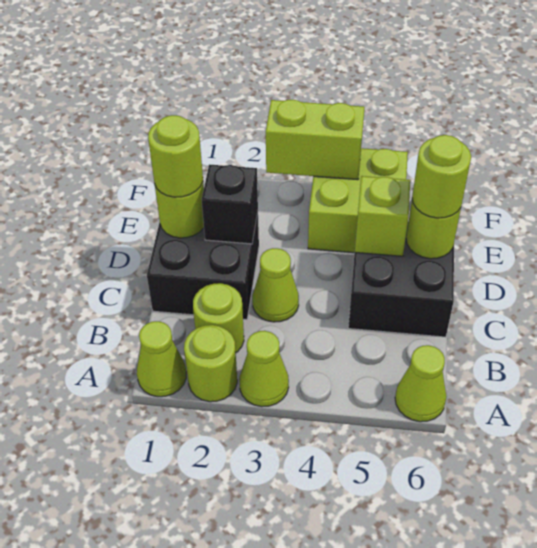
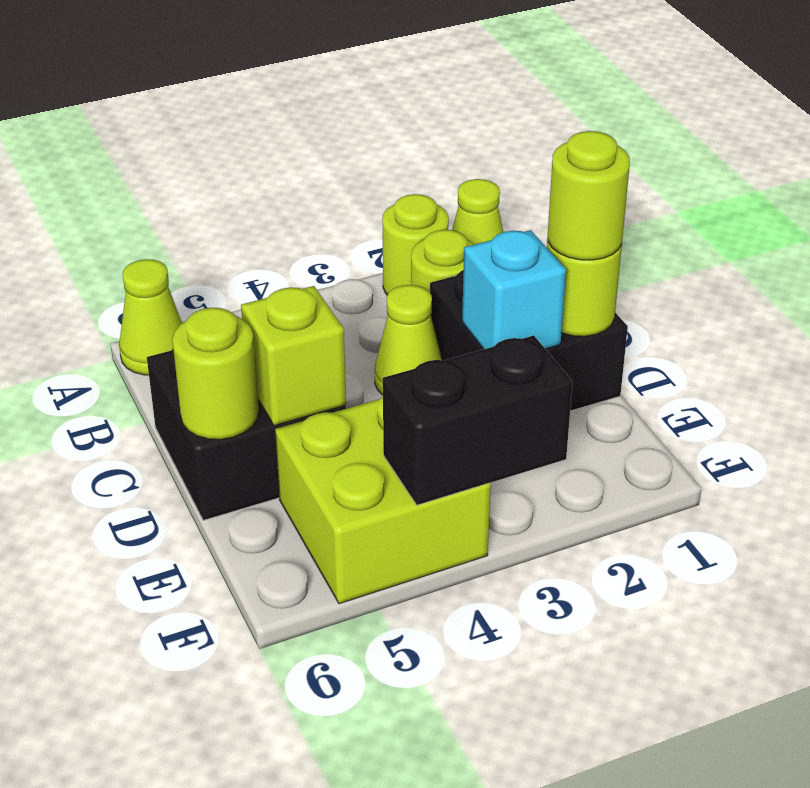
lime cone A3 level 1 -> none
black brick D2 level 2 -> cyan brick D2 level 2
lime round brick D6 level 3 -> none
lime brick F3:F4 level 2 -> black brick F3:F4 level 2

